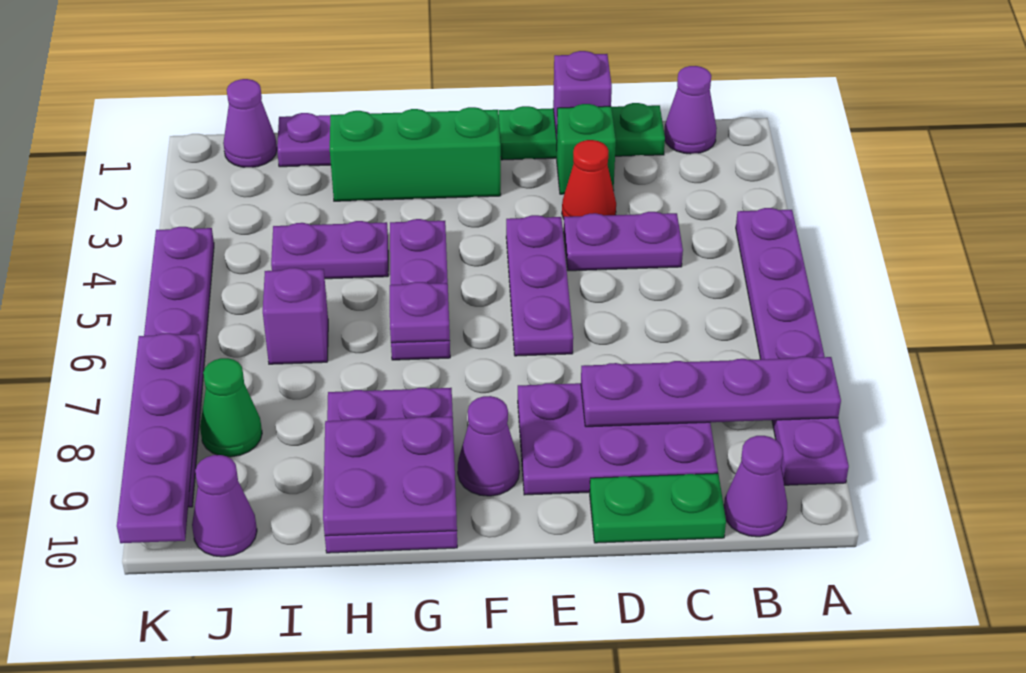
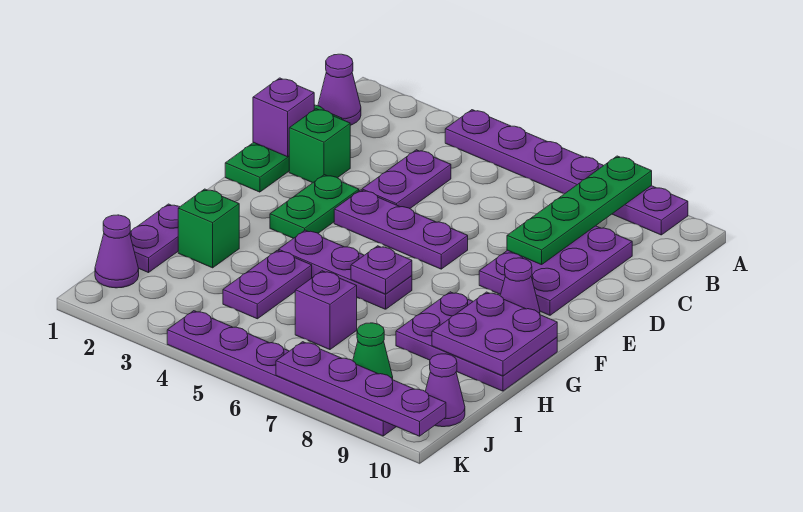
purple plate A8:D8 level 2 -> green plate A8:D8 level 2
purple cone B10 level 1 -> none
green plate C10:D10 level 1 -> green plate E3:F3 level 1
red cone D3 level 1 -> none
green brick F2:H2 level 1 -> green brick H2 level 1

